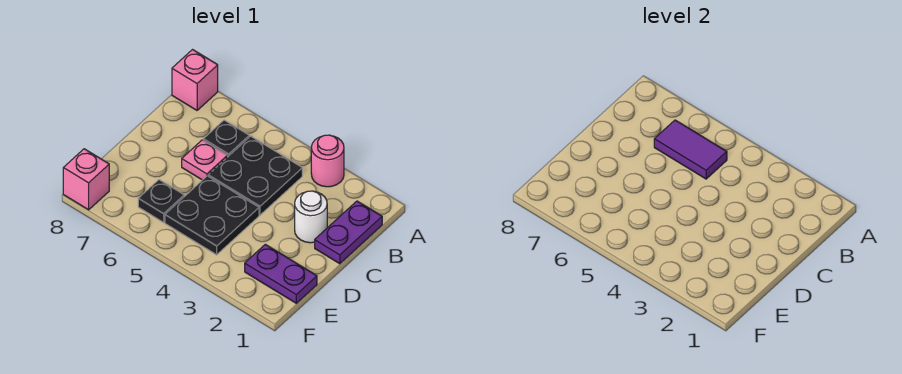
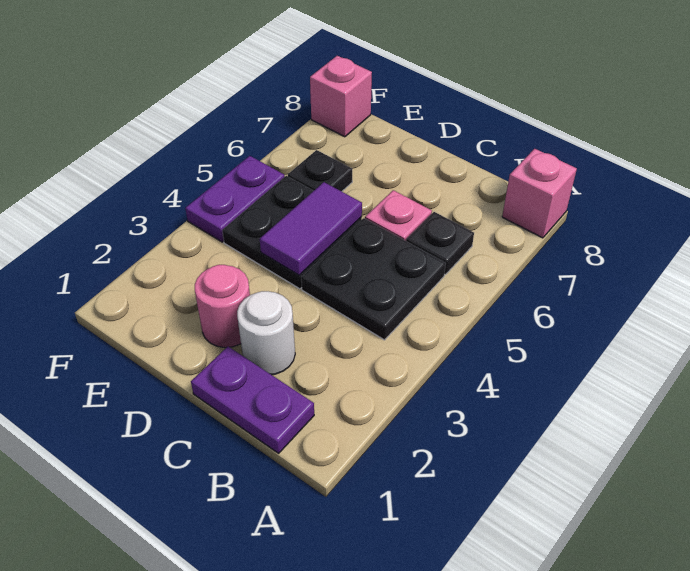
pink round brick A3 level 1 -> pink round brick D2 level 1
purple tile B5:B6 level 2 -> purple tile D4:D5 level 2
purple plate E1:E2 level 1 -> purple plate F4:F5 level 1

